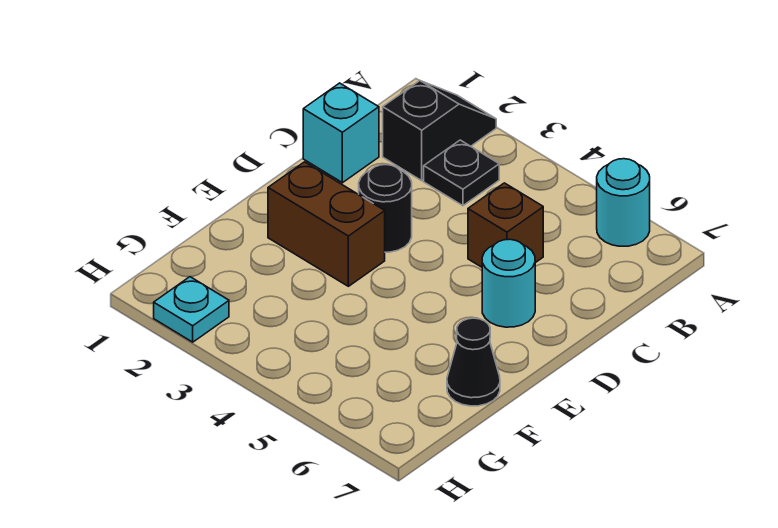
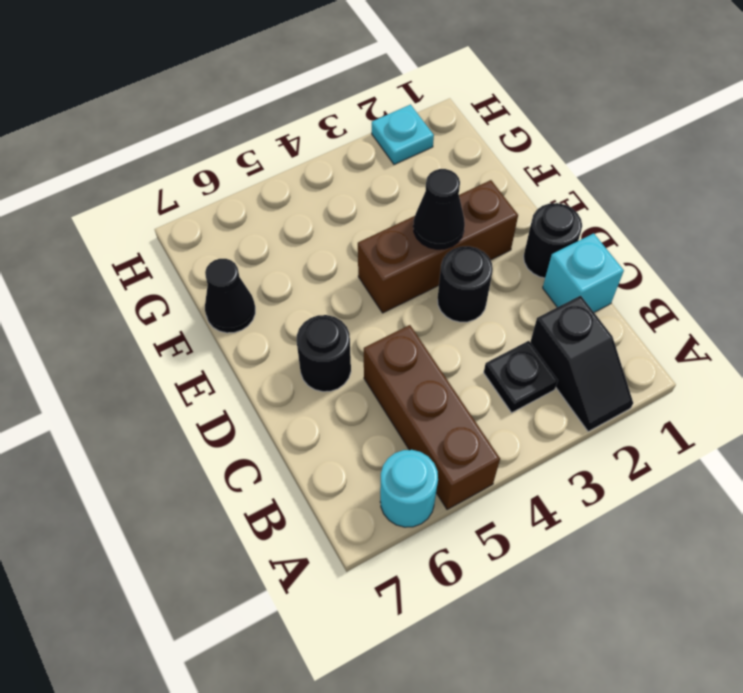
brown brick C5 level 1 -> brown brick A5:C5 level 1
none -> black round brick D1 level 1
cyan round brick D6 level 1 -> black round brick D6 level 1
brown brick E2:E3 level 1 -> brown brick E2:E4 level 1
none -> black cone E3 level 2

